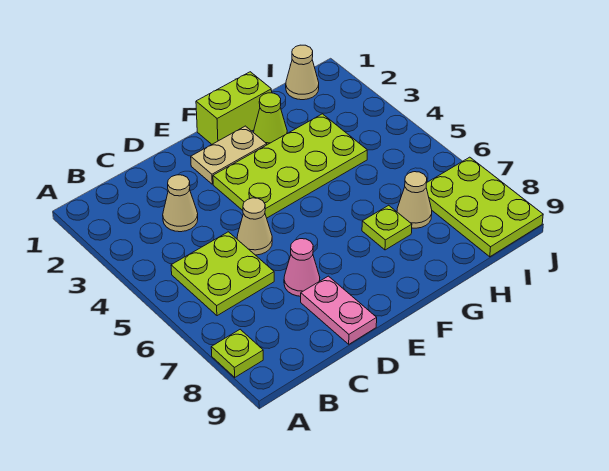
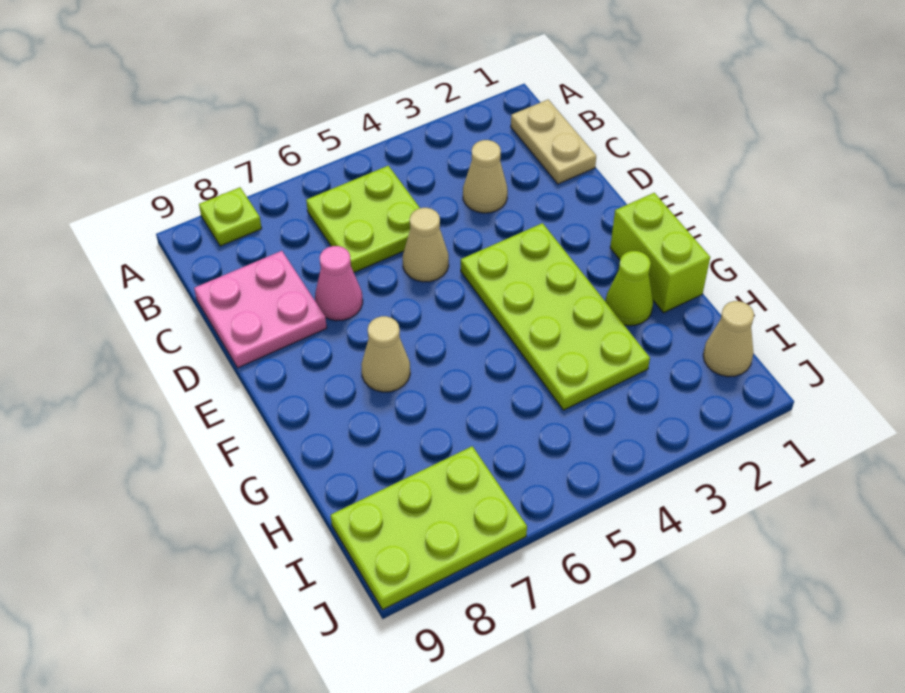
pink plate D8:D9 level 1 -> pink plate C8:D9 level 1
tan plate E2:F2 level 1 -> tan plate B1:C1 level 1
lime plate G7 level 1 -> none
tan cone H7 level 1 -> tan cone F7 level 1

